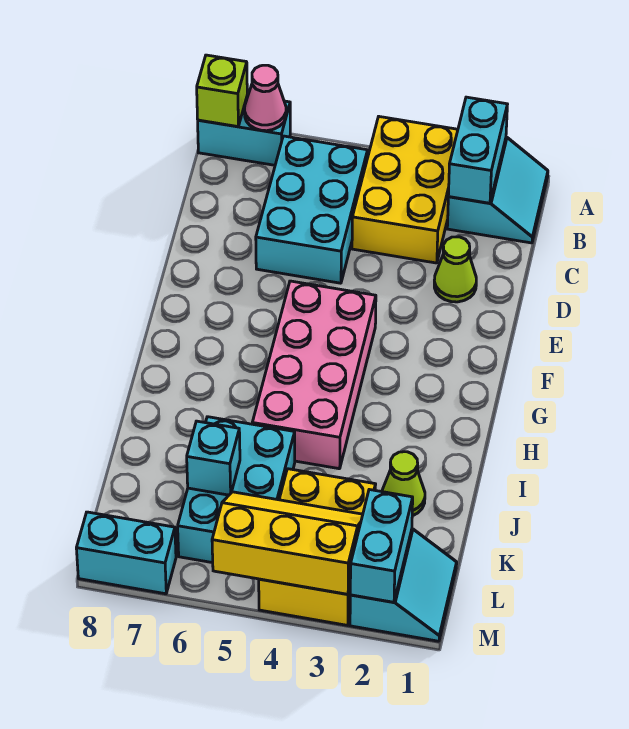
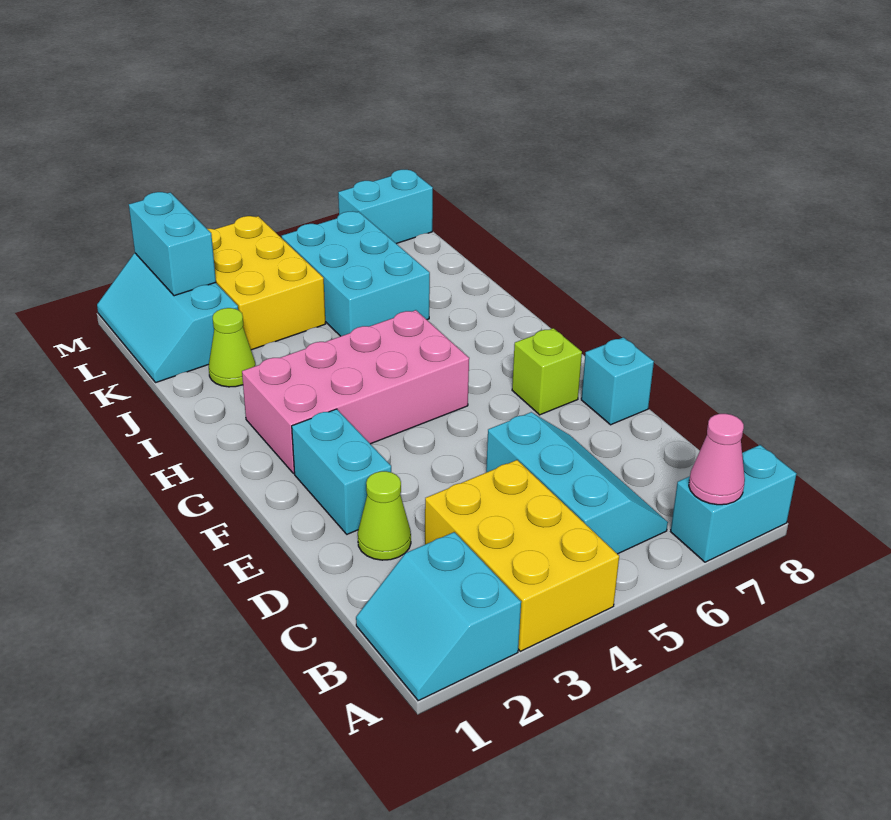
cyan brick A2:B2 level 2 -> cyan brick E2:F2 level 1
lime brick A8 level 2 -> lime brick F7 level 1
cyan brick B5:D6 level 1 -> cyan slope B5:D6 level 1 top 5
pink brick F4:I5 level 1 -> pink brick G2:H5 level 1
cyan brick K6 level 2 -> cyan brick E8 level 1
cyan slope L1:M2 level 1 top 2 -> cyan slope K1:M2 level 1 top 2
yellow slope L3:M5 level 2 top M -> none

